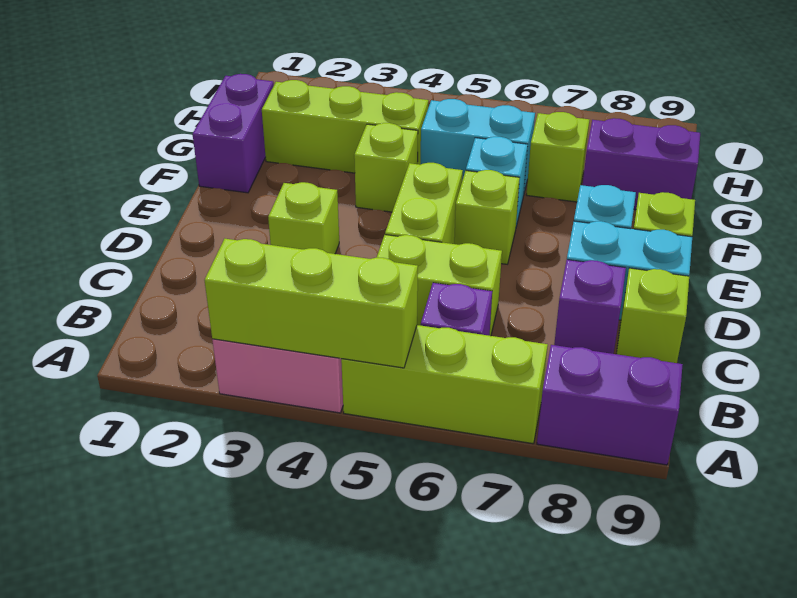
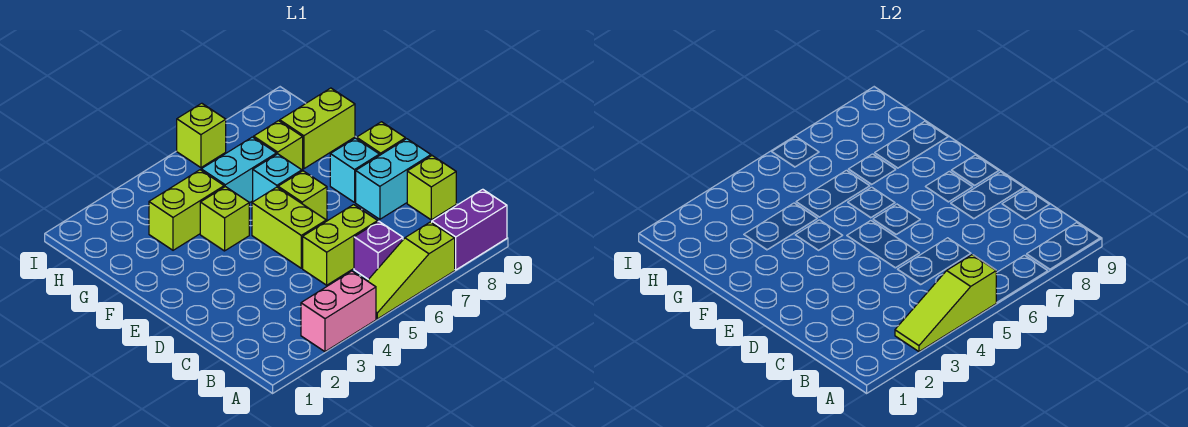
lime brick A3:A5 level 2 -> lime slope A3:A5 level 2 top 5
lime brick A5:A7 level 1 -> lime slope A5:A7 level 1 top 7
purple brick C8 level 1 -> none
lime brick D3 level 1 -> lime brick I6 level 1
purple brick F1:G1 level 1 -> none
lime brick G2:G4 level 1 -> lime brick G3:G4 level 1
purple brick G8:G9 level 1 -> lime brick G8:G9 level 1

